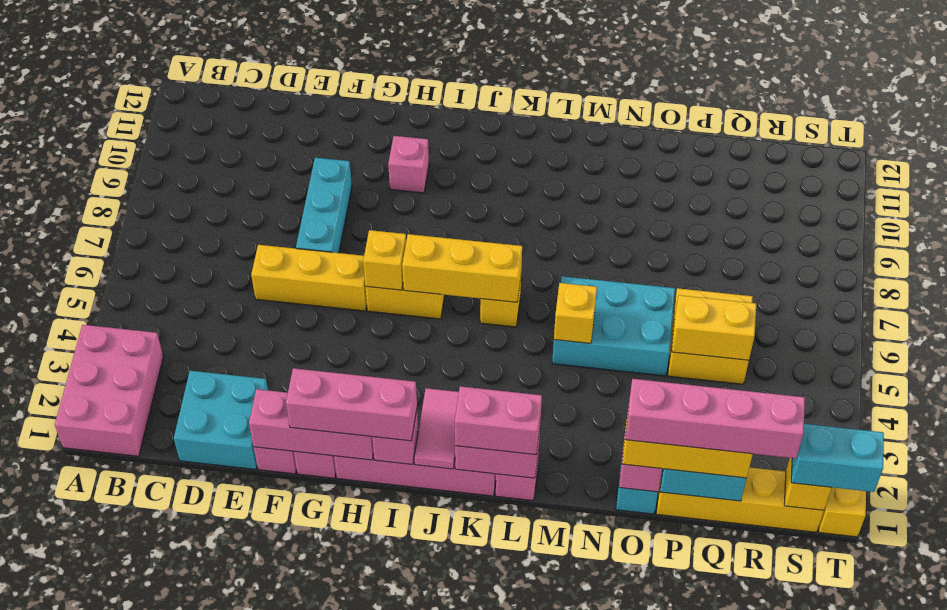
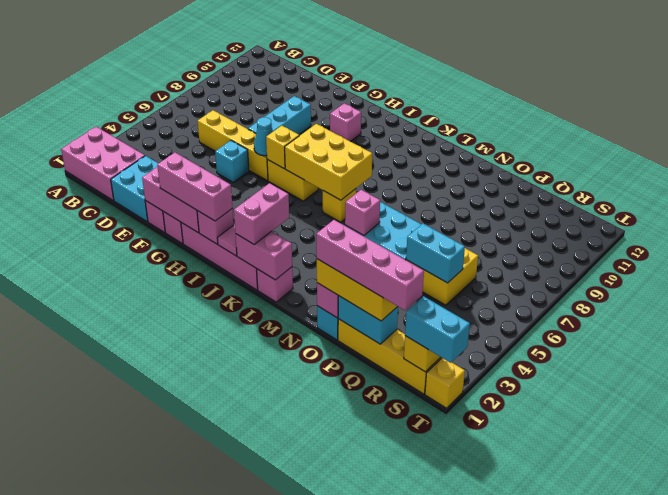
pink brick A1:B3 level 1 -> pink brick A1:C2 level 1
yellow brick E6:G6 level 1 -> yellow brick D6:G6 level 1
none -> cyan brick F5 level 1
none -> cyan cone G6 level 2
yellow brick I6:K6 level 2 -> yellow brick I6:K7 level 2
pink brick K1:L1 level 3 -> pink brick K1:K2 level 3
yellow brick M5 level 2 -> pink brick M5 level 2
yellow brick P5:Q5 level 2 -> cyan brick P5:Q5 level 2

